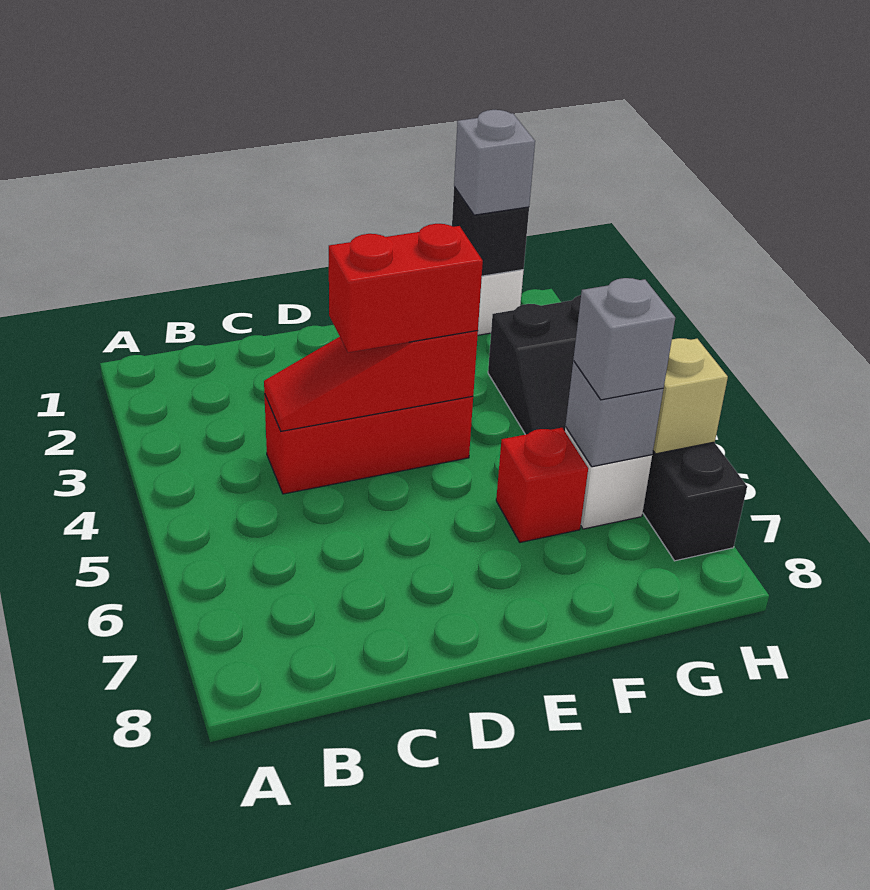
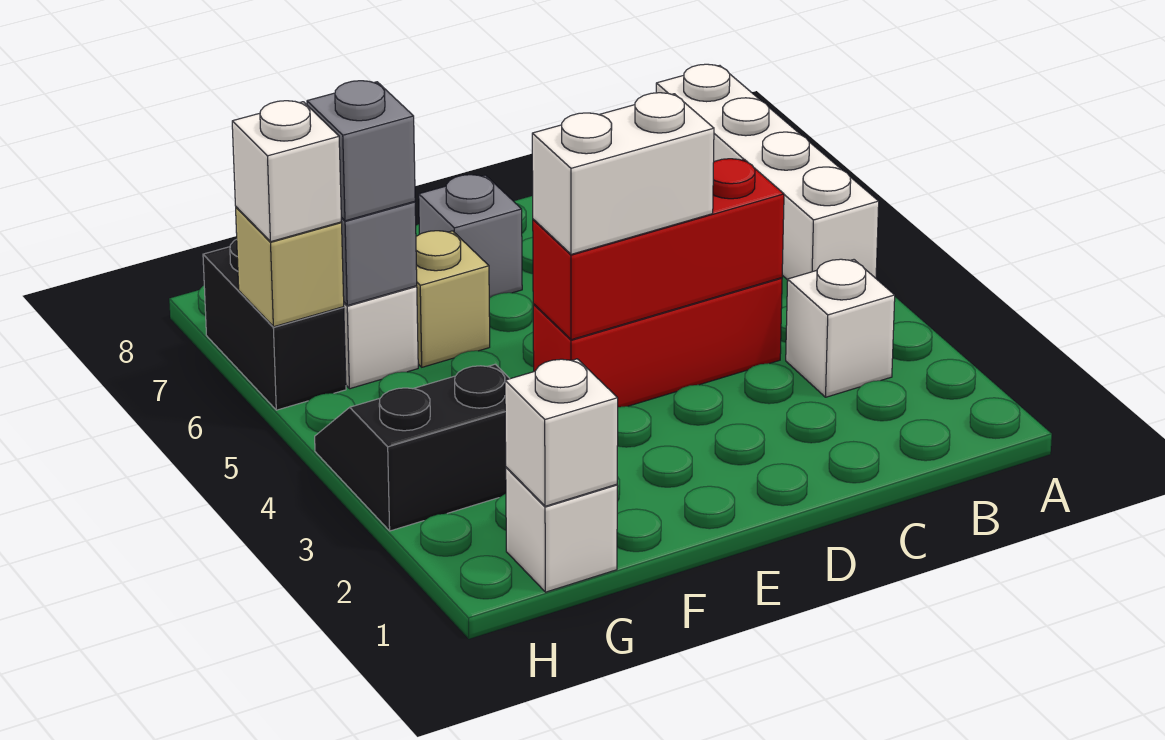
none -> white brick A5:A8 level 1
none -> white brick B3 level 1
red slope C4:E4 level 2 top E -> red brick C4:E4 level 2
red brick D4:E4 level 3 -> white brick D4:E4 level 3
red brick F6 level 1 -> tan brick F6 level 1
black brick G1 level 2 -> white brick G1 level 2
grey brick G1 level 3 -> grey brick E7 level 1
none -> white brick H6 level 3

